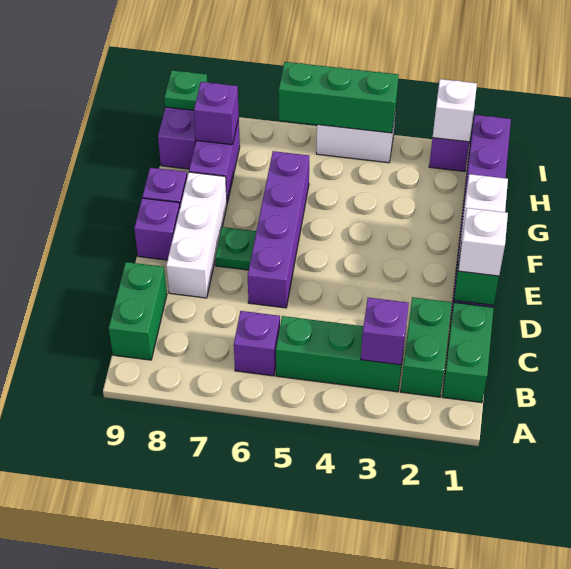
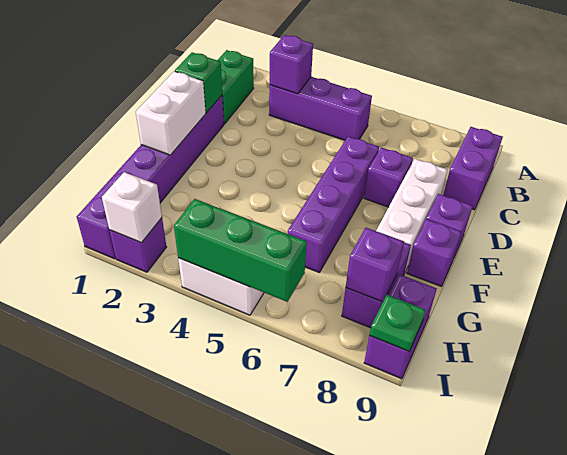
green brick B2:C2 level 1 -> none
green brick B3:B5 level 1 -> purple brick B3:B5 level 1
purple brick B6 level 1 -> purple brick D7 level 1
green brick B9:C9 level 1 -> purple brick B9:C9 level 1
white brick D1 level 3 -> none
green plate E7 level 1 -> none

